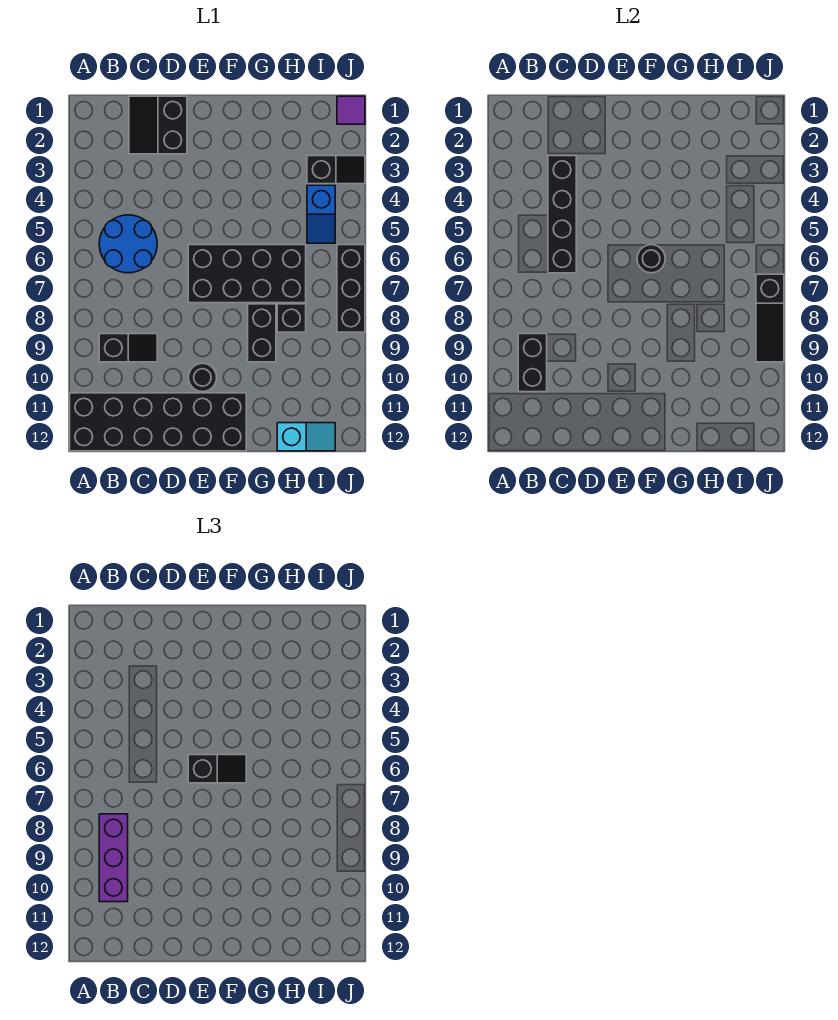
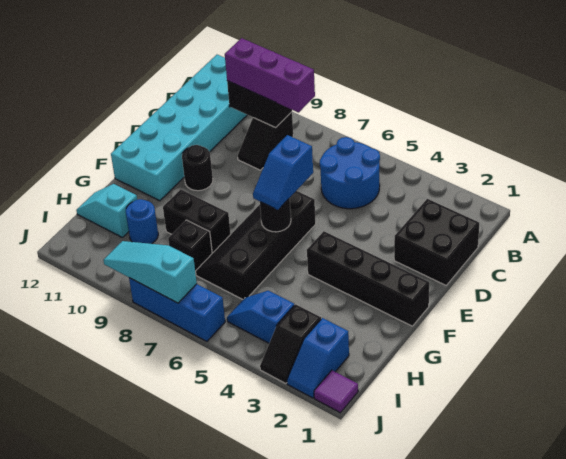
black brick A11:F12 level 1 -> cyan brick A11:F12 level 1
black slope C1:D2 level 1 top D -> black brick C1:D2 level 1
black brick C3:C6 level 2 -> black brick F1:F4 level 1
black brick E6:H7 level 1 -> black slope E6:H7 level 1 top 6
black slope E6:F6 level 3 top E -> blue slope E6:F6 level 3 top E
none -> blue round brick H10 level 1
cyan slope H12:I12 level 1 top H -> cyan slope H11:H12 level 1 top 11
none -> blue slope I2:J2 level 1 top I
black brick J6:J8 level 1 -> blue brick J6:J8 level 1
black slope J7:J9 level 2 top 7 -> cyan slope J7:J9 level 2 top 7

